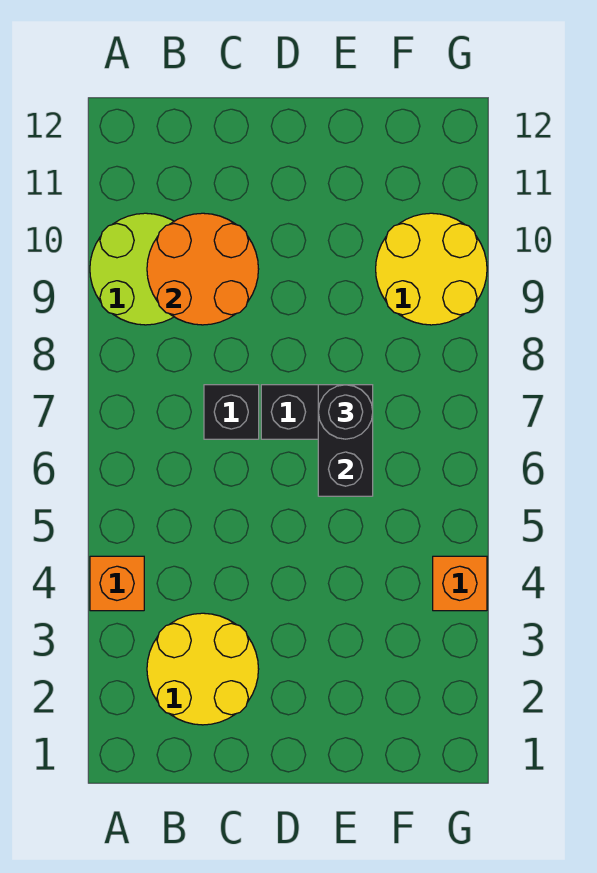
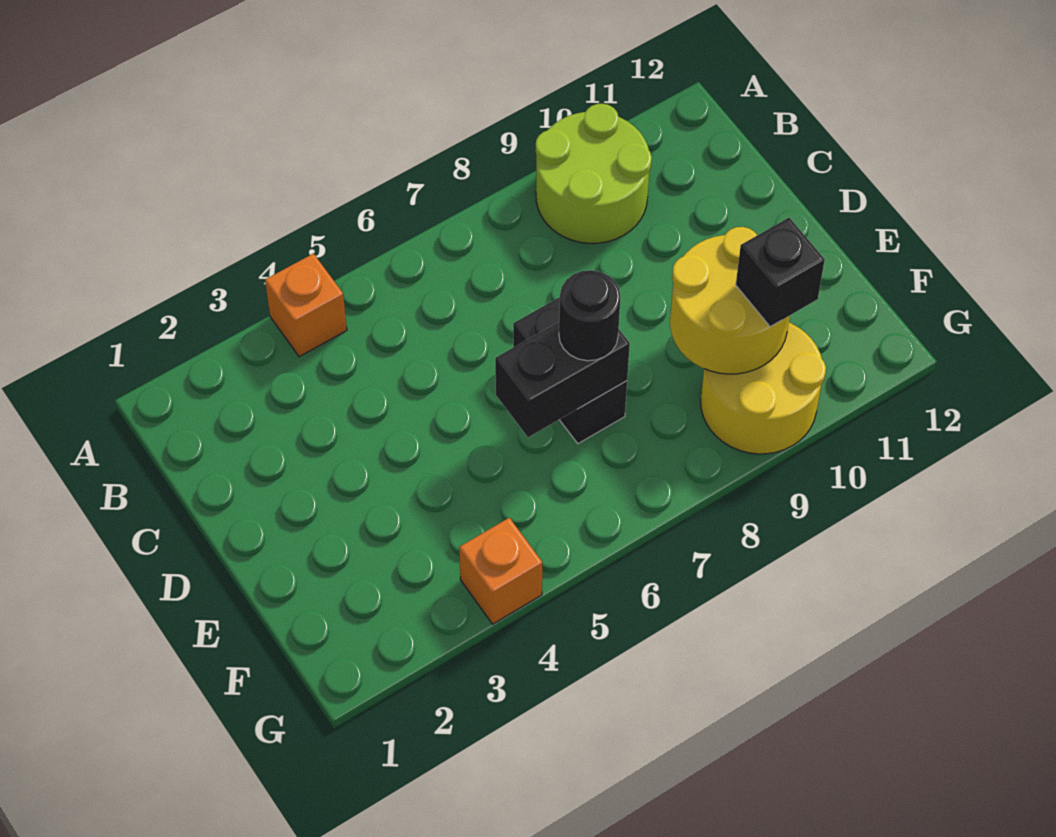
yellow round brick B2:C3 level 1 -> yellow round brick E9:F10 level 2
orange round brick B9:C10 level 2 -> none
black brick C7 level 1 -> black brick F10 level 3

